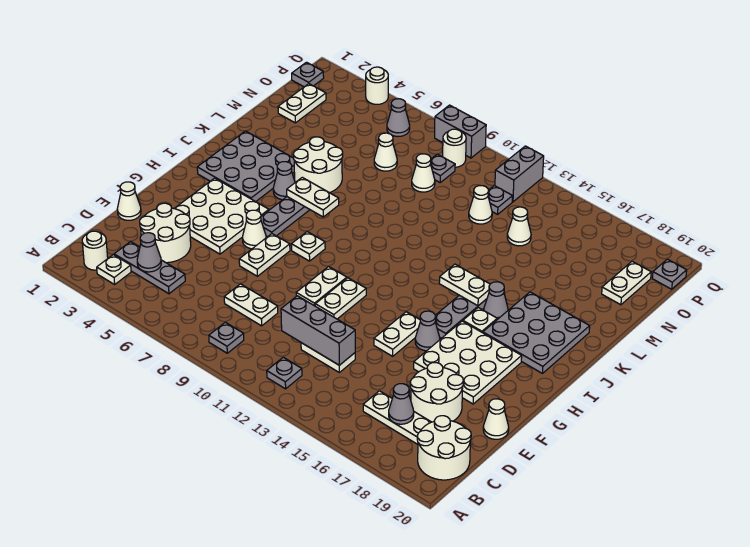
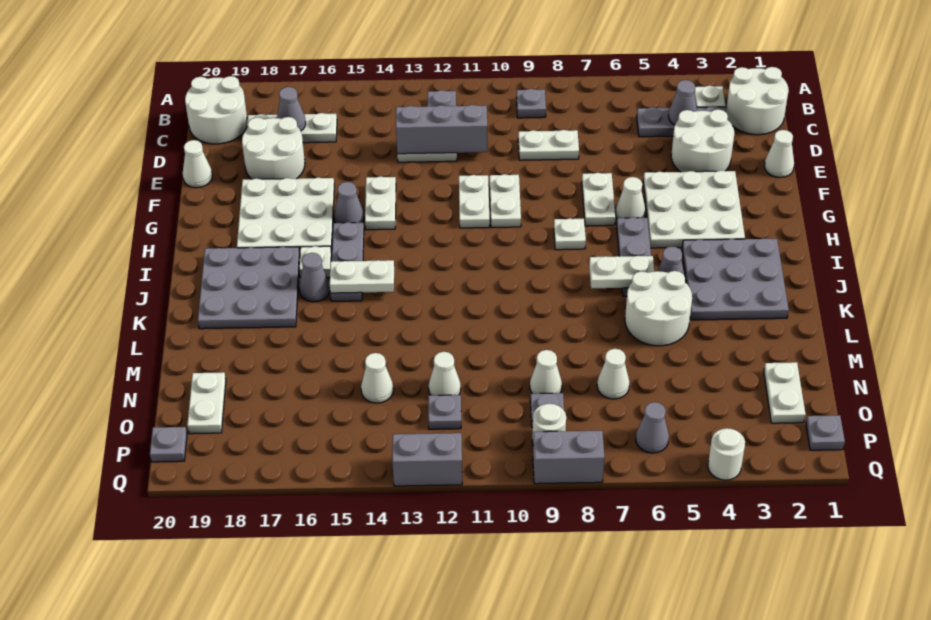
white round brick B2 level 1 -> white round brick B1:C2 level 1
grey brick P12:Q12 level 1 -> grey brick Q12:Q13 level 1

